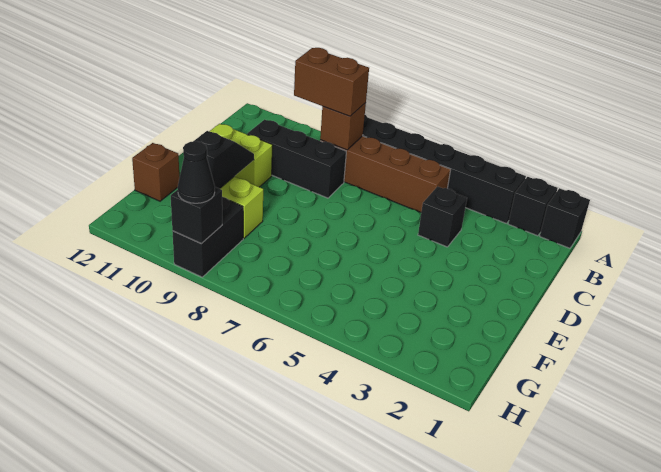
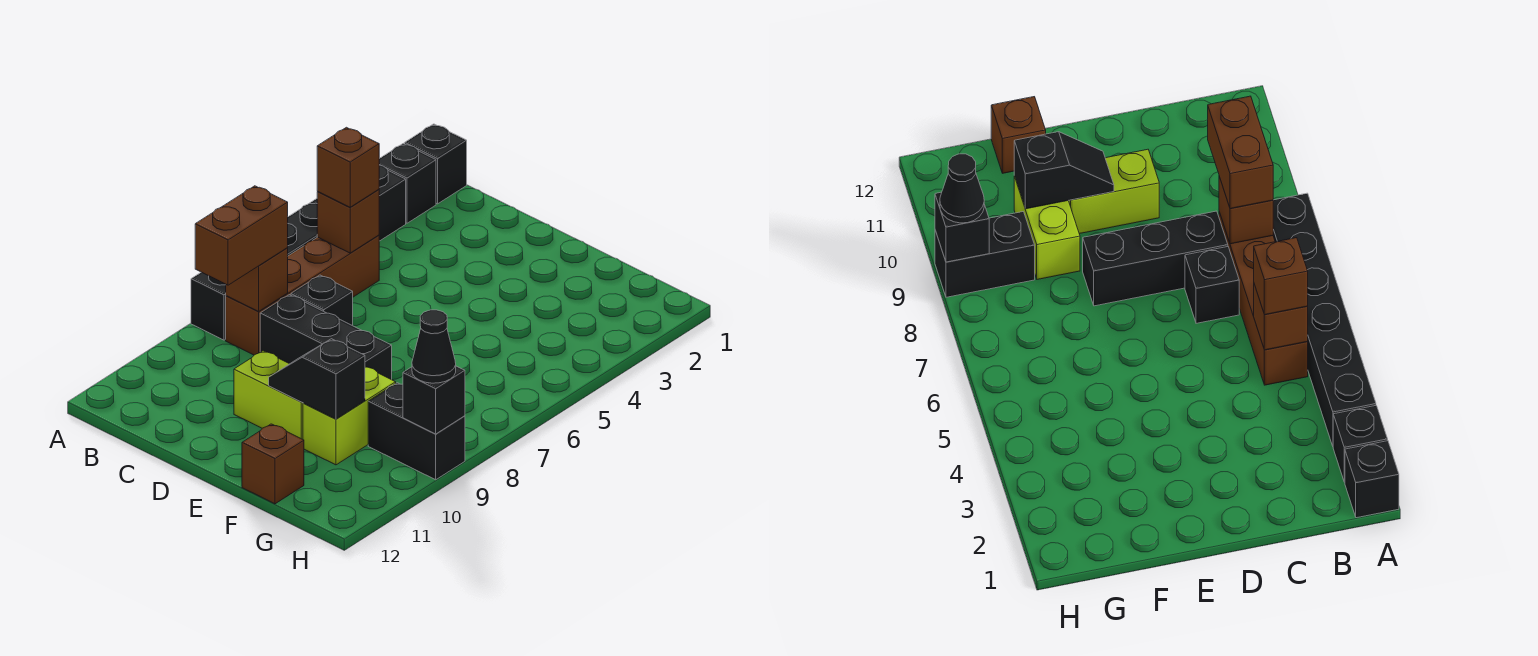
none -> brown brick B5 level 2
none -> brown brick B5 level 3
black brick C4 level 1 -> black brick C7 level 1
black brick C8:C10 level 1 -> black brick C8:E8 level 1
lime brick D10:D11 level 1 -> lime brick D10:E10 level 1

